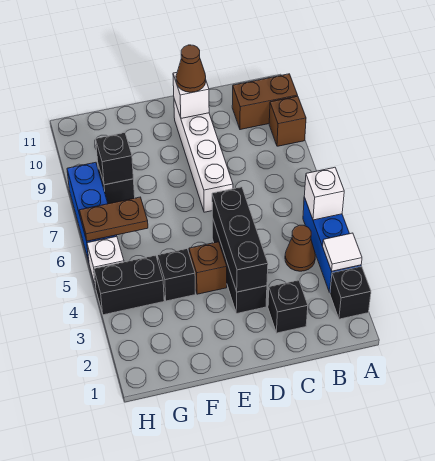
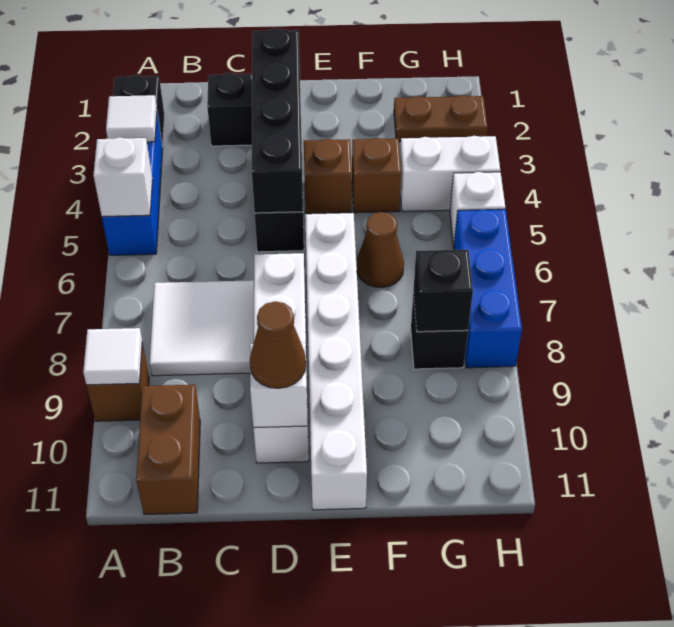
none -> white tile A9 level 2
brown brick A10:B10 level 1 -> brown brick B10:B11 level 1
brown cone B4 level 1 -> brown cone F6 level 1
none -> white tile B7:C8 level 1
black brick D3:D5 level 2 -> black brick D2:D5 level 2
none -> white brick E6:E11 level 1
black brick F4 level 1 -> brown brick F4 level 1
black brick G4:H4 level 1 -> white brick G4:H4 level 1
brown plate G6:H6 level 2 -> brown plate G2:H2 level 1

